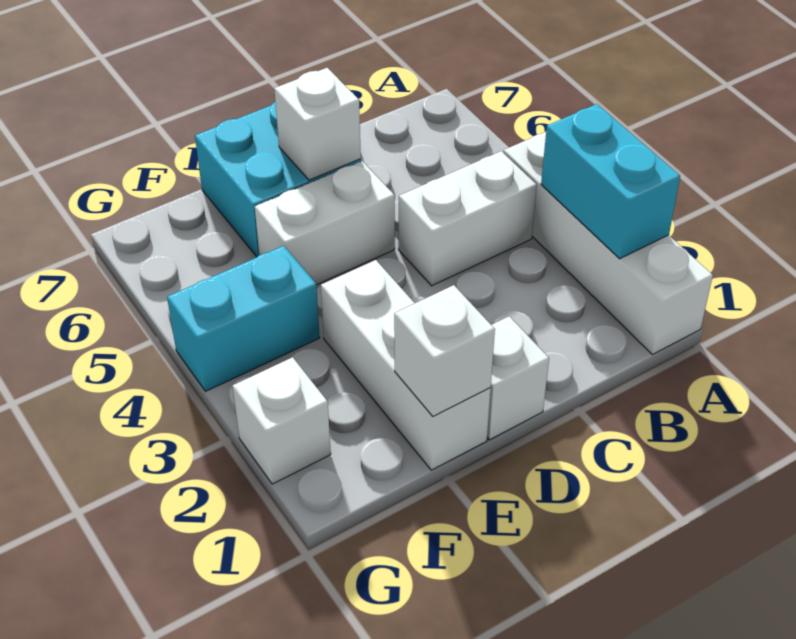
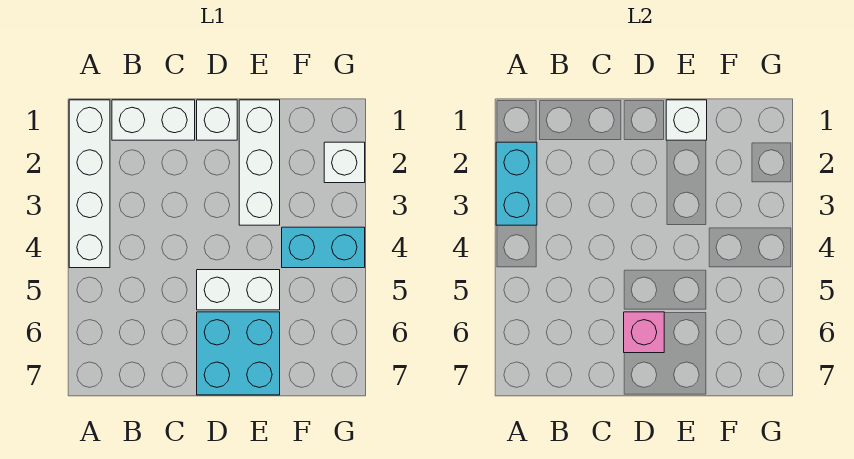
white brick B4:C4 level 1 -> white brick B1:C1 level 1
white brick D6 level 2 -> pink brick D6 level 2

